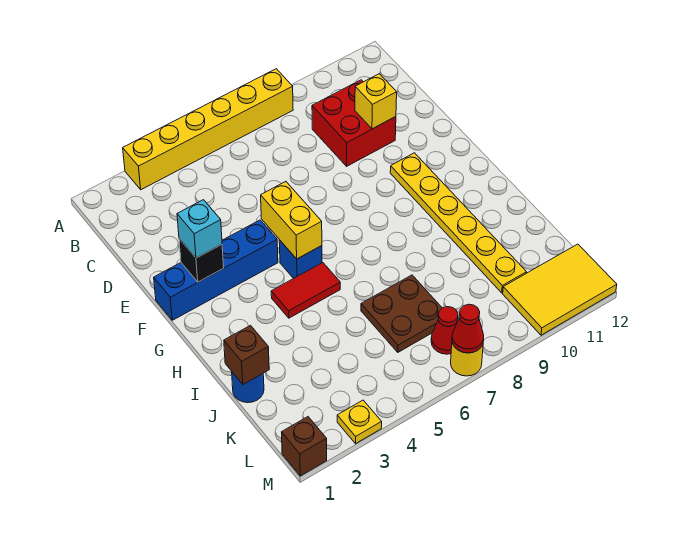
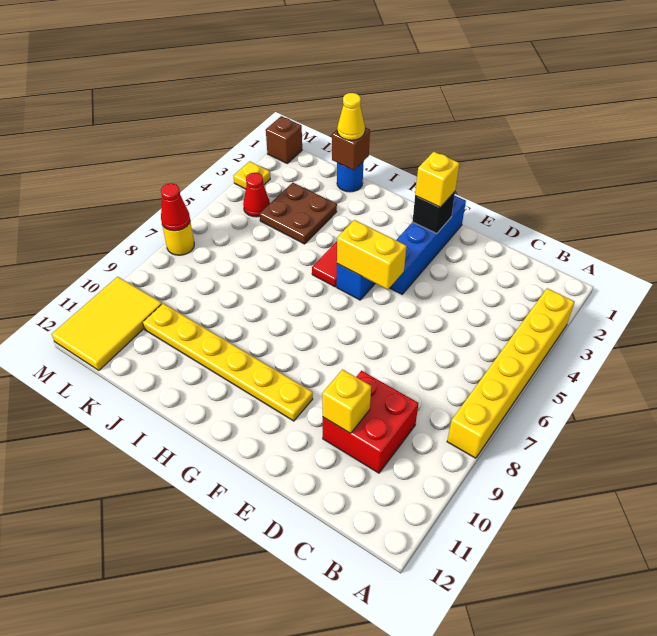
cyan brick F2 level 3 -> yellow brick F2 level 3
none -> yellow cone J1 level 3
brown plate J6:K7 level 1 -> brown plate J3:K4 level 1
red cone L7 level 1 -> red cone L4 level 1

